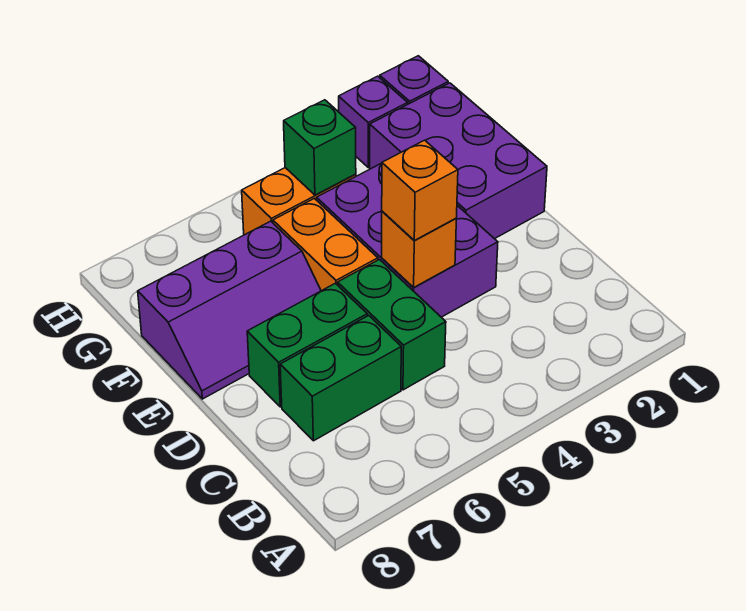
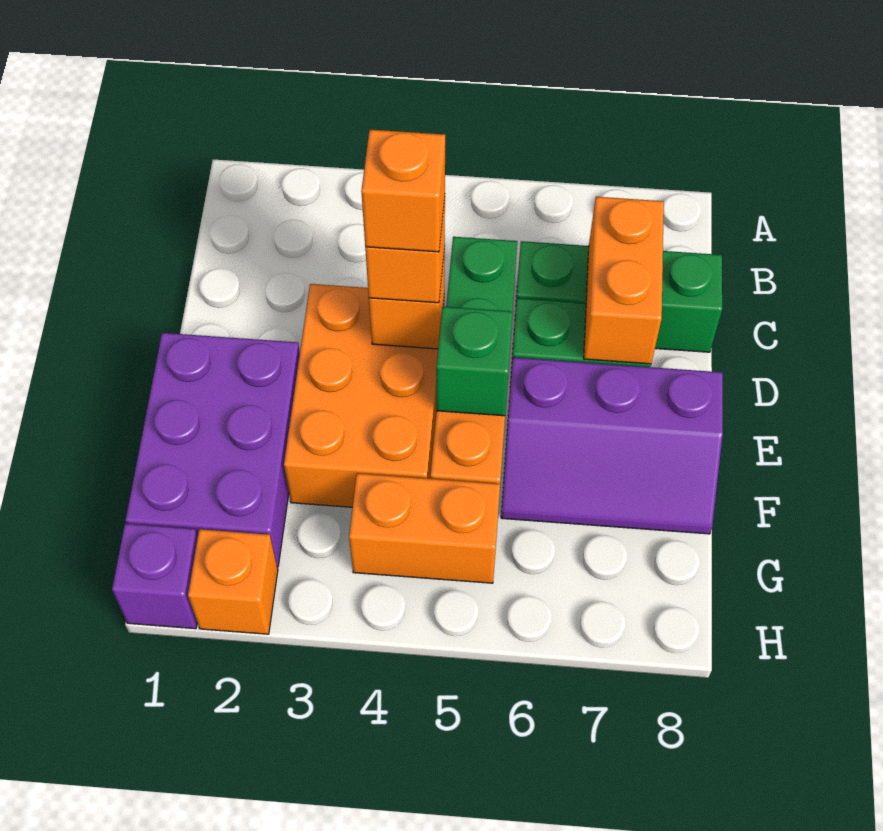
green brick C6:C7 level 1 -> green brick C6:C8 level 1
none -> orange brick C7:D7 level 2
purple brick D3:F4 level 1 -> orange brick D3:F4 level 1
none -> orange brick D4 level 4
purple slope E6:F8 level 1 top F -> purple slope E6:F8 level 1 top E
green brick G4 level 2 -> green brick E5 level 2
purple brick H2 level 1 -> orange brick H2 level 1

